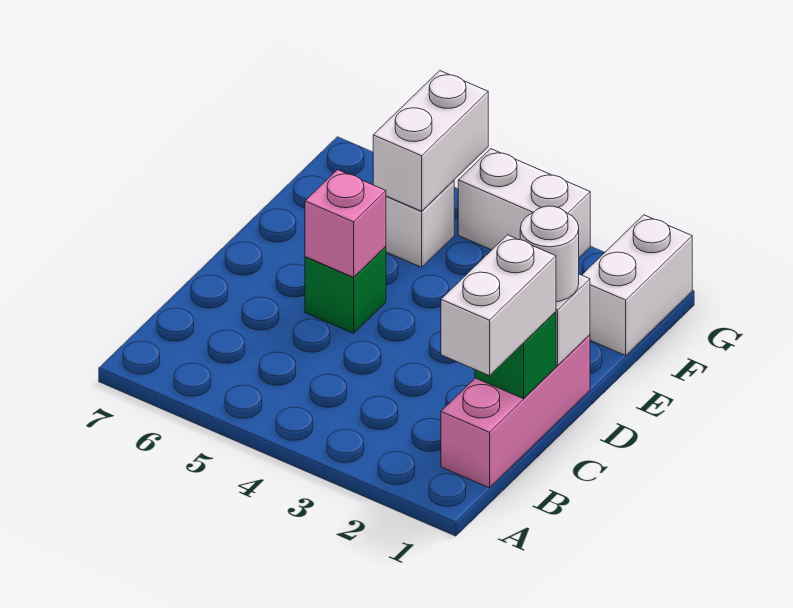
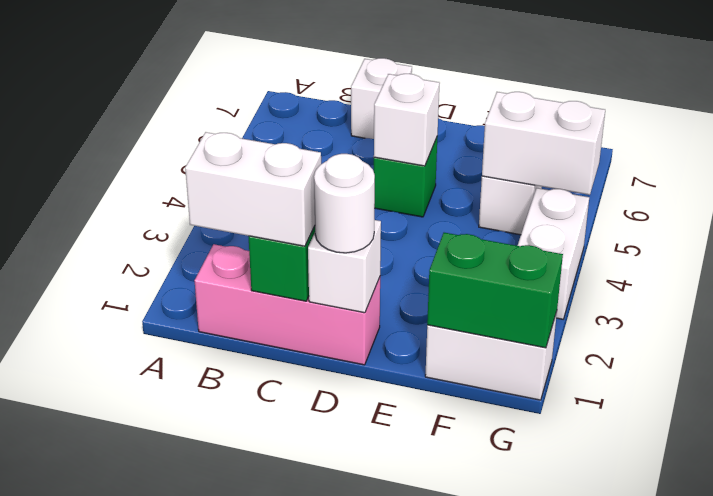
none -> white brick C7 level 1
pink brick D5 level 2 -> white brick D5 level 2
none -> green brick F1:G1 level 2

